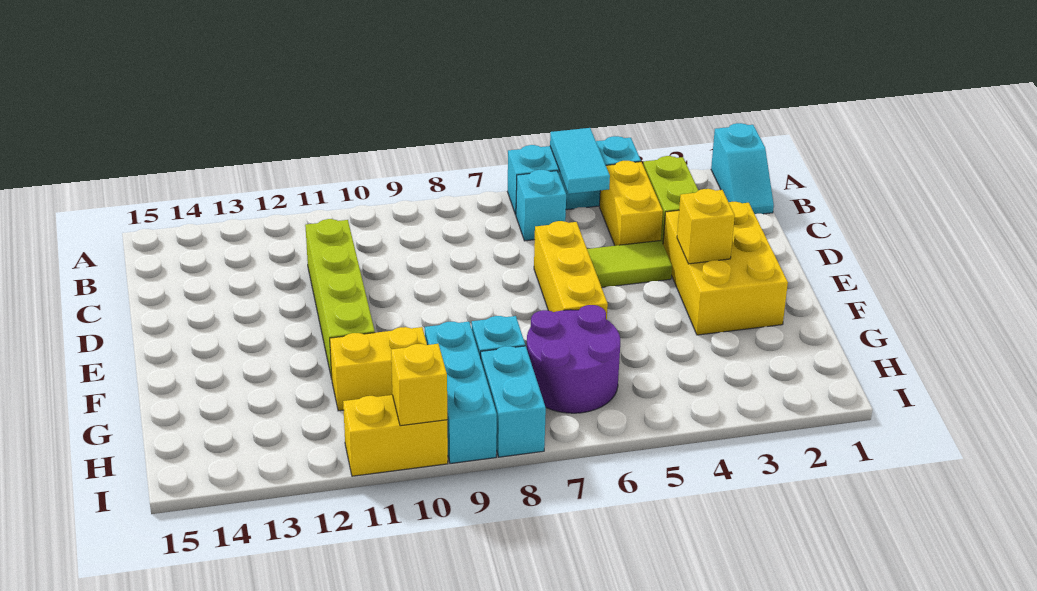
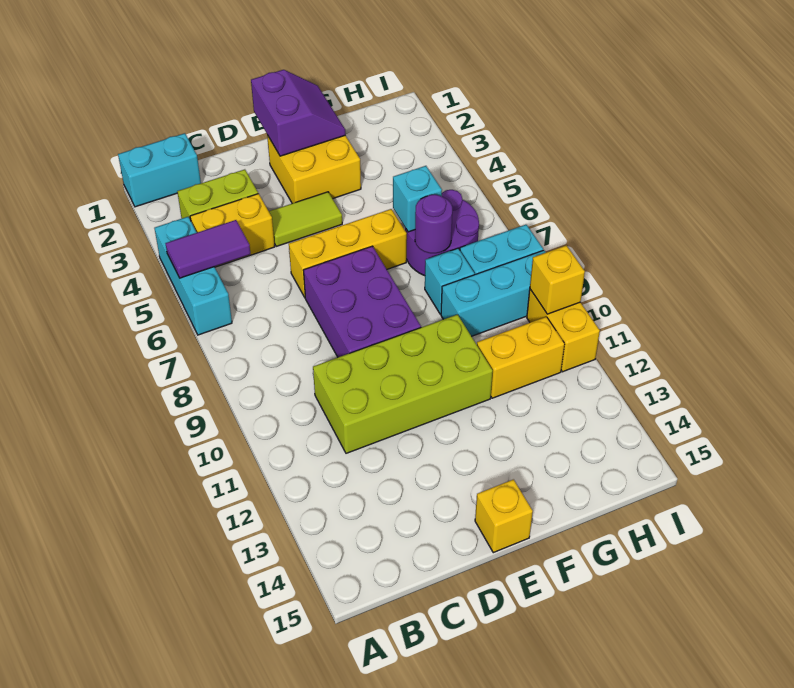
cyan slope A1:B1 level 1 top A -> cyan brick A1:B1 level 1
cyan tile A5:B5 level 2 -> purple tile A5:B5 level 2
cyan brick B6 level 1 -> cyan brick G6 level 2
lime brick C11:F11 level 1 -> lime brick C10:F11 level 1
yellow brick D2:F3 level 1 -> yellow brick E2:F3 level 1
lime tile D4:D5 level 1 -> lime tile D4:E4 level 1
none -> purple brick D7:E9 level 1
none -> purple slope E1:F2 level 2 top E
yellow brick E3 level 2 -> yellow brick E15 level 1
none -> purple round brick G7 level 2
yellow brick G10:G11 level 1 -> yellow brick G11:H11 level 1

